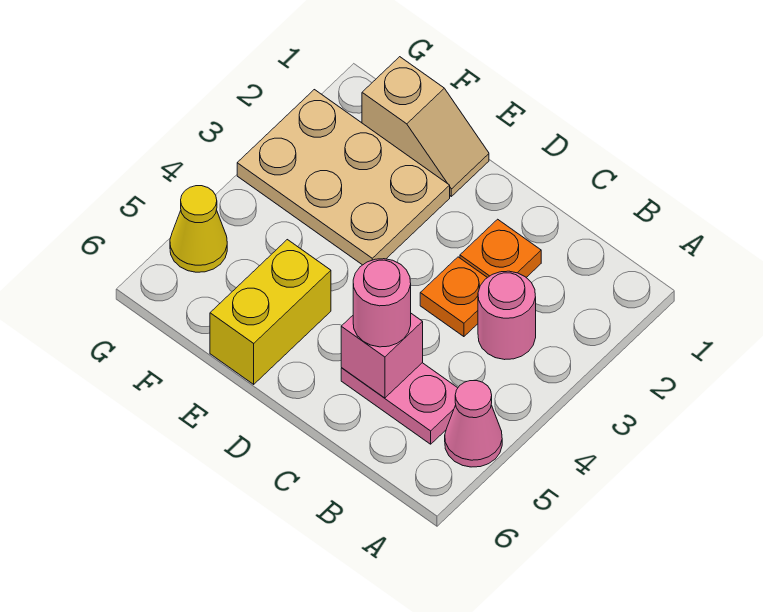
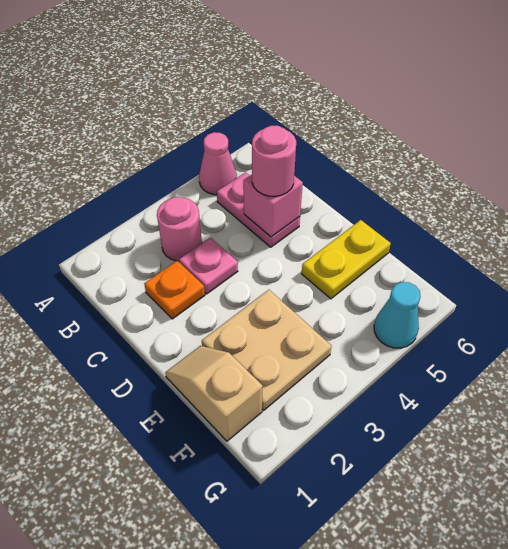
orange plate C3 level 1 -> pink plate C3 level 1
tan plate E2:G3 level 1 -> tan plate E2:F3 level 1
yellow brick E5:E6 level 1 -> yellow plate E5:E6 level 1
yellow cone G5 level 1 -> cyan cone G5 level 1

